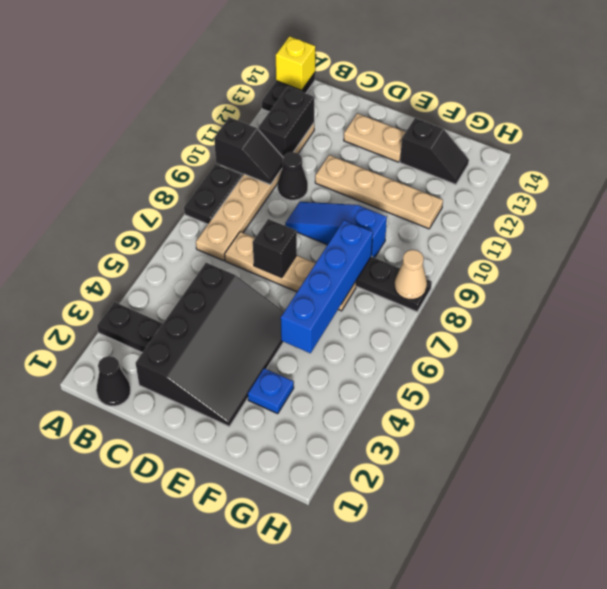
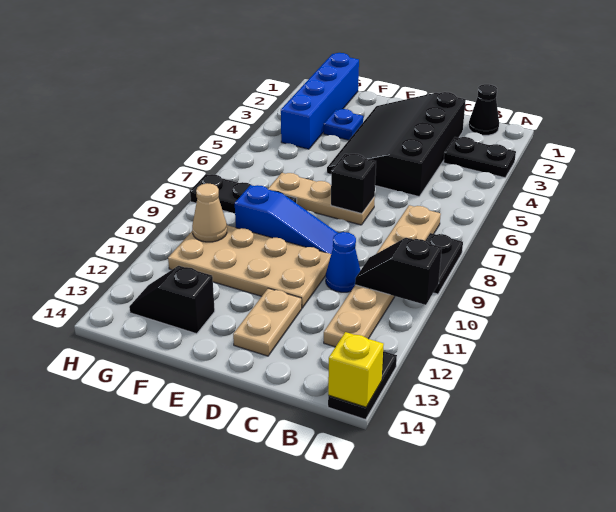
black brick B11:B12 level 2 -> none
tan plate C7:F7 level 1 -> tan plate D7:F7 level 1
black cone C10 level 1 -> blue cone C10 level 1
tan plate D11:G11 level 1 -> tan plate D10:G11 level 1
tan plate D13:E13 level 1 -> tan plate D12:D13 level 1
blue brick F5:F8 level 2 -> blue brick G1:G4 level 1
tan cone H8 level 2 -> tan cone G10 level 2

